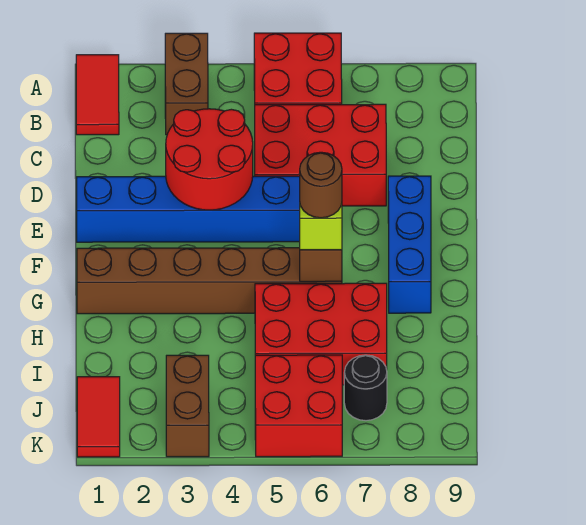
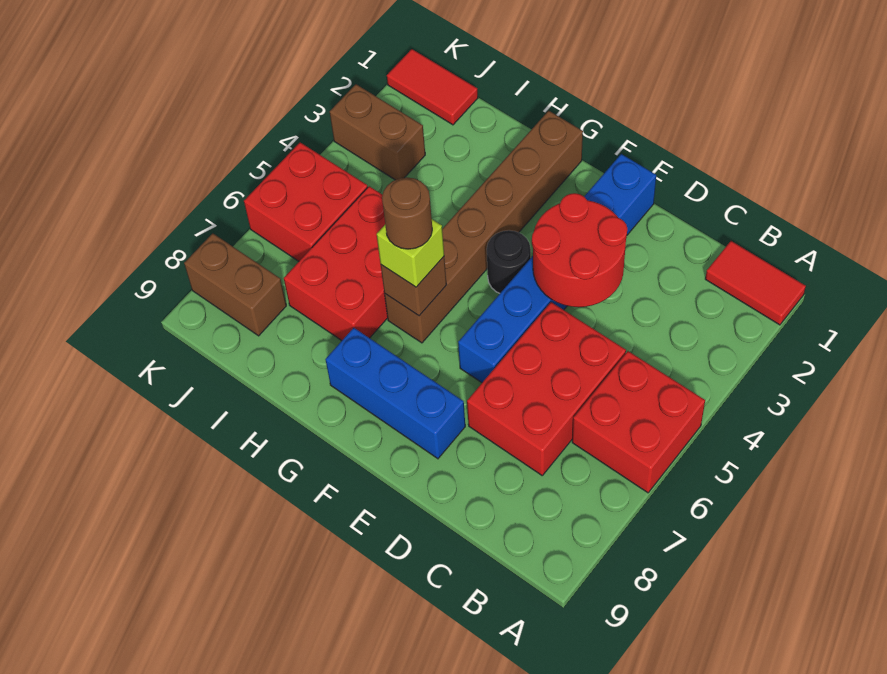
brown brick A3:B3 level 1 -> brown brick J8:K8 level 1
black round brick J7 level 1 -> black round brick F4 level 1

